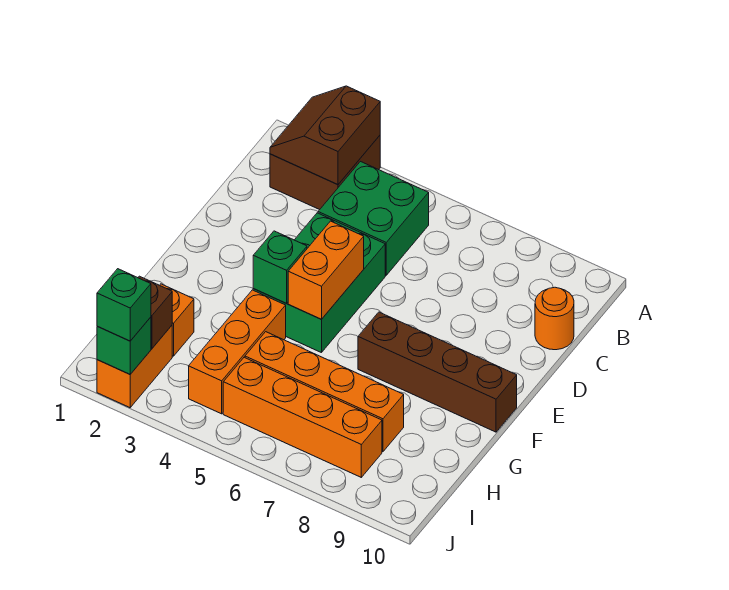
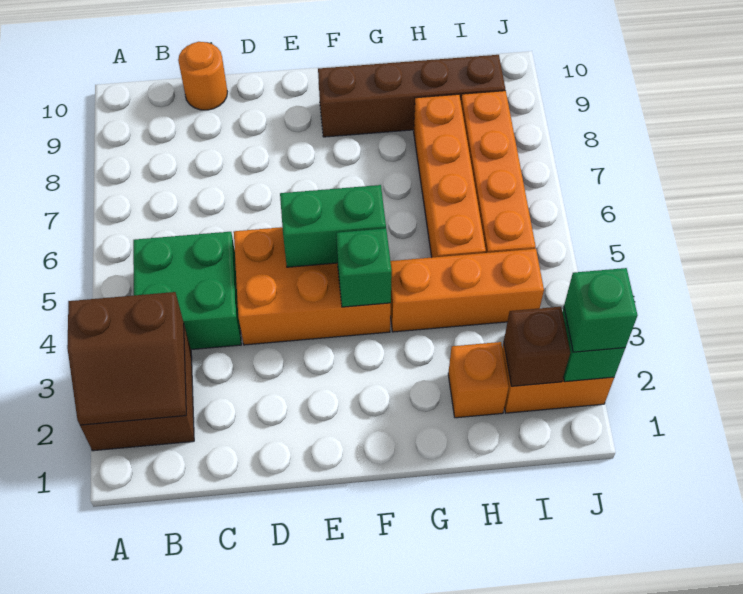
green brick D4:F5 level 1 -> orange brick D4:F5 level 1
orange brick E5:F5 level 2 -> green brick E5:F5 level 2
brown brick F7:F10 level 1 -> brown brick F9:I9 level 1

